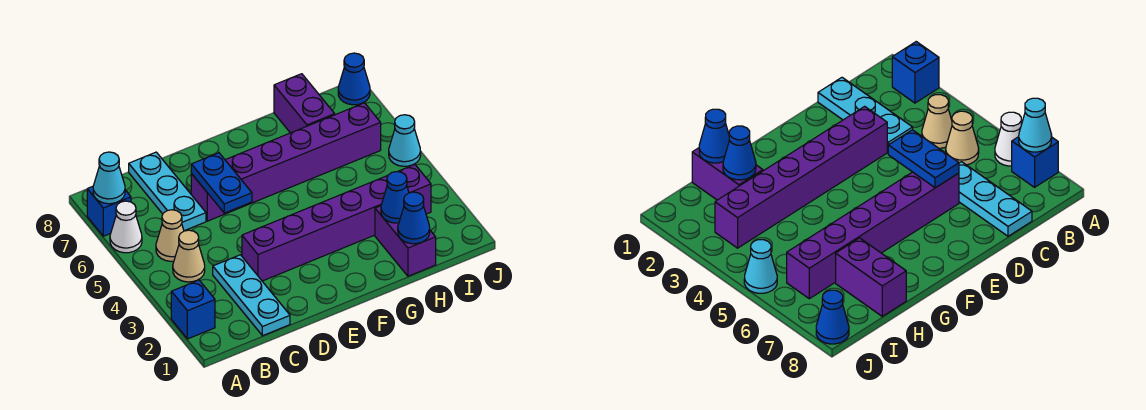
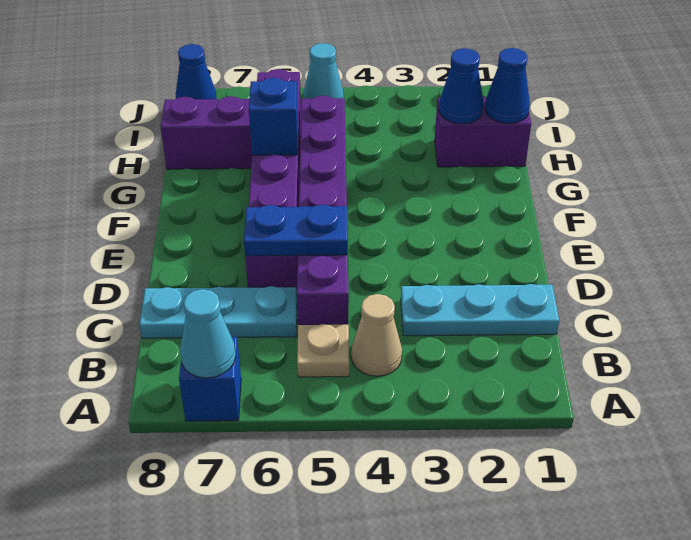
blue brick A2 level 1 -> blue brick G6 level 2
white cone A6 level 1 -> none
tan cone B5 level 1 -> tan plate B5 level 1
purple brick D3:I3 level 1 -> purple brick C5:H5 level 1

